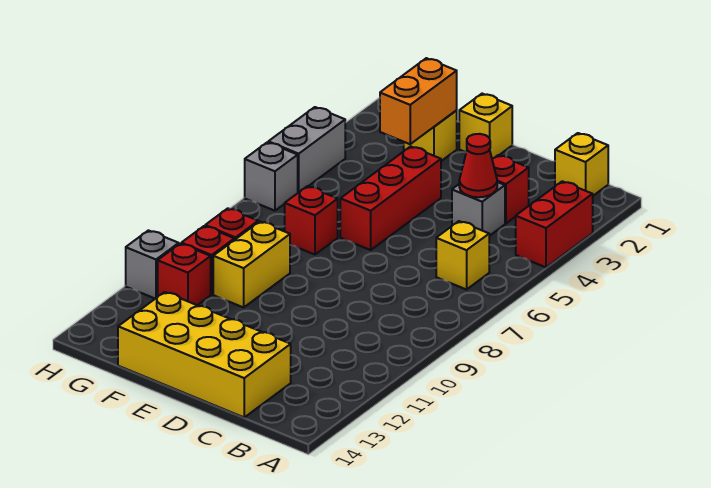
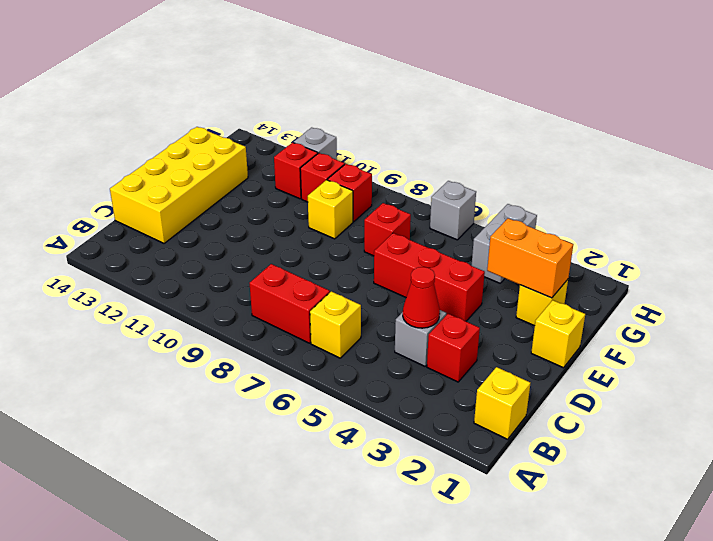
red brick A3:A4 level 1 -> red brick B7:B8 level 1
yellow brick F9:F10 level 1 -> yellow brick F9 level 1
grey brick H4:H5 level 1 -> grey brick G4:H4 level 1

